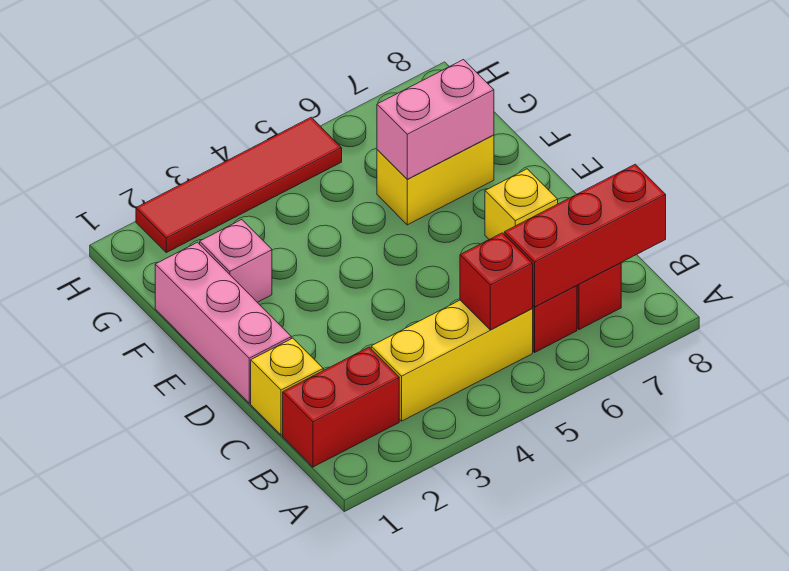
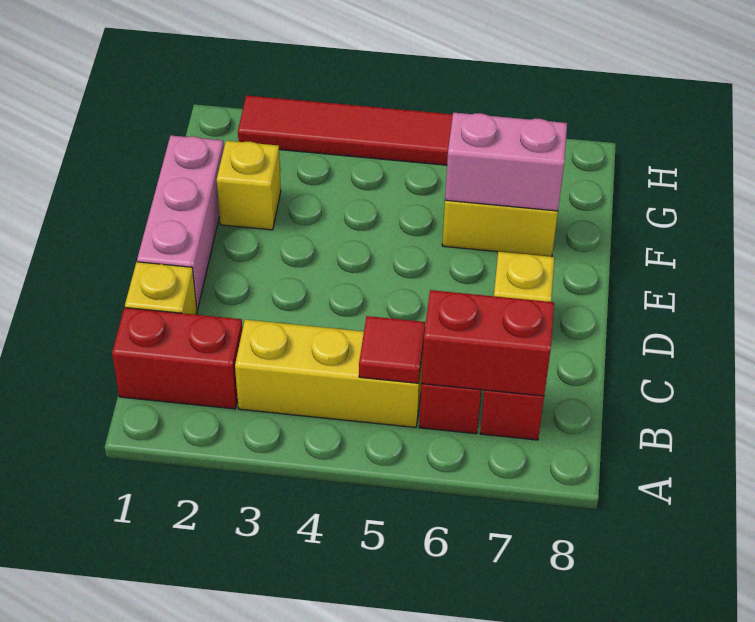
red brick B5 level 2 -> red tile B5 level 2
red brick B6:B8 level 2 -> red brick B6:B7 level 2
pink brick F2 level 1 -> yellow brick F2 level 1

